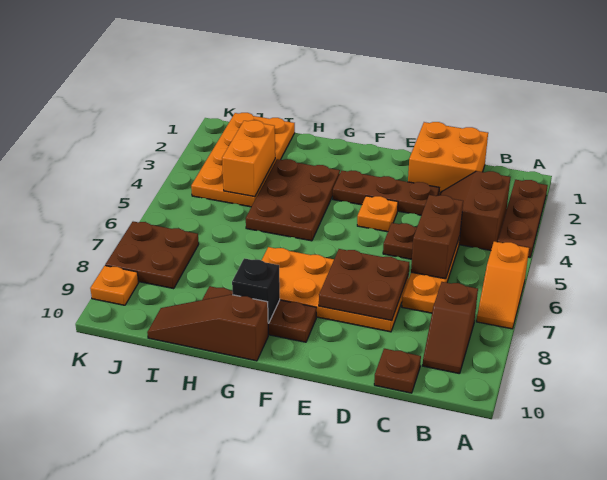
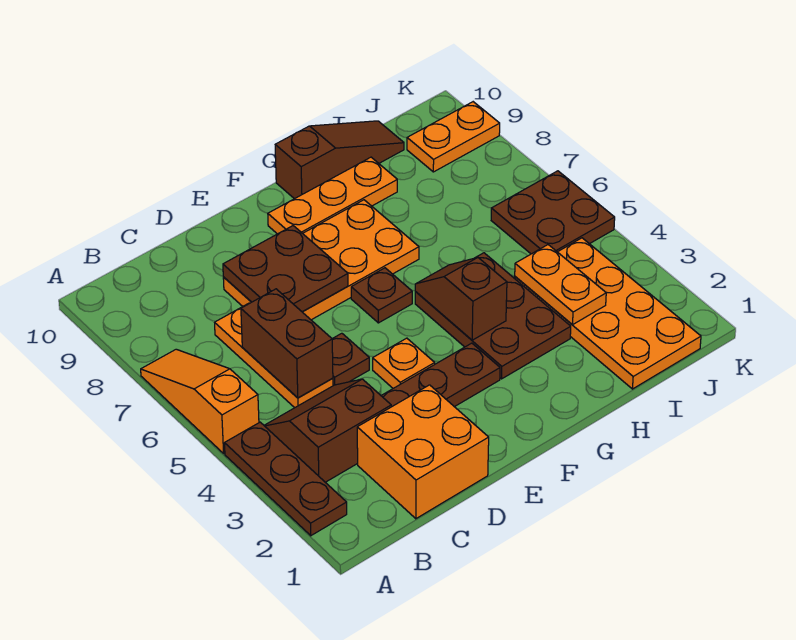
orange slope A6:A7 level 1 top 6 -> orange slope A5:A7 level 1 top 5
brown slope B3:C4 level 1 top B -> brown slope B3:C4 level 1 top 3
brown slope B8:B9 level 1 top 8 -> brown slope G4:G5 level 2 top 4
brown plate C10 level 1 -> brown plate F6 level 1
brown plate F9:H9 level 1 -> orange plate F9:H9 level 1
black brick G9 level 2 -> none
orange brick I3:I4 level 2 -> orange plate I3:I4 level 2
brown plate J7:K8 level 1 -> brown plate J5:K6 level 1
orange plate K9 level 1 -> orange plate J9:K9 level 1

